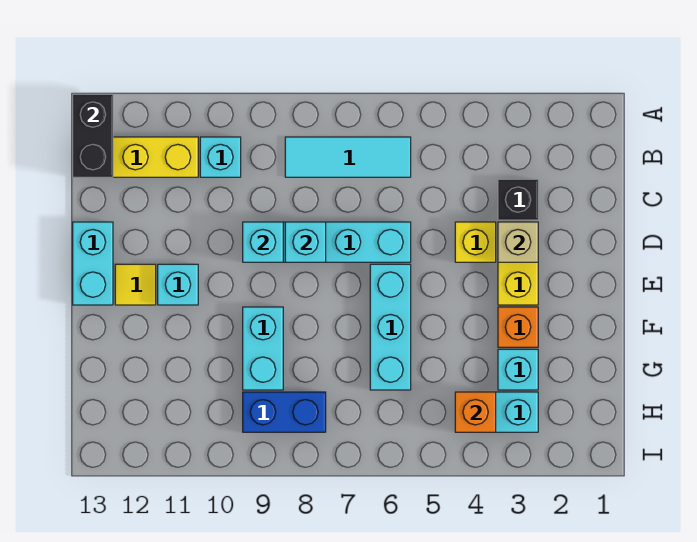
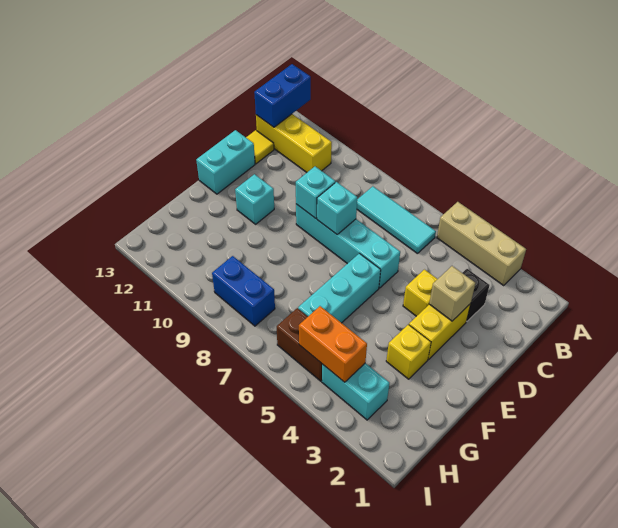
none -> tan brick A3:A5 level 1
black brick A13:B13 level 2 -> blue brick A13:B13 level 2
cyan brick B10 level 1 -> none
yellow tile E12 level 1 -> yellow tile C13 level 1
orange brick F3 level 1 -> yellow brick F3 level 1
cyan brick F9:G9 level 1 -> none
cyan brick G3 level 1 -> none
orange brick H4 level 2 -> orange brick H4:H5 level 2
none -> brown brick H5:H6 level 1

